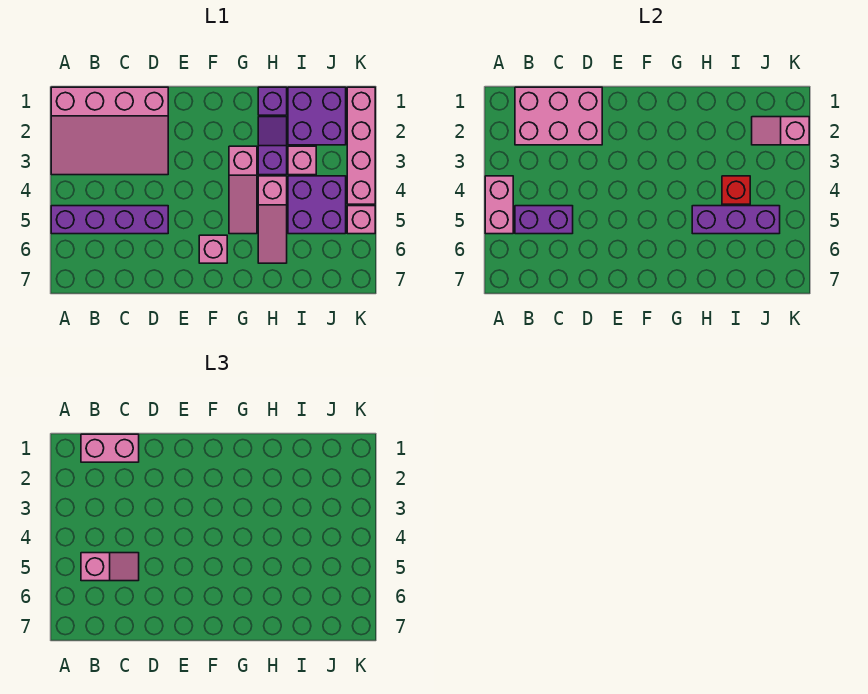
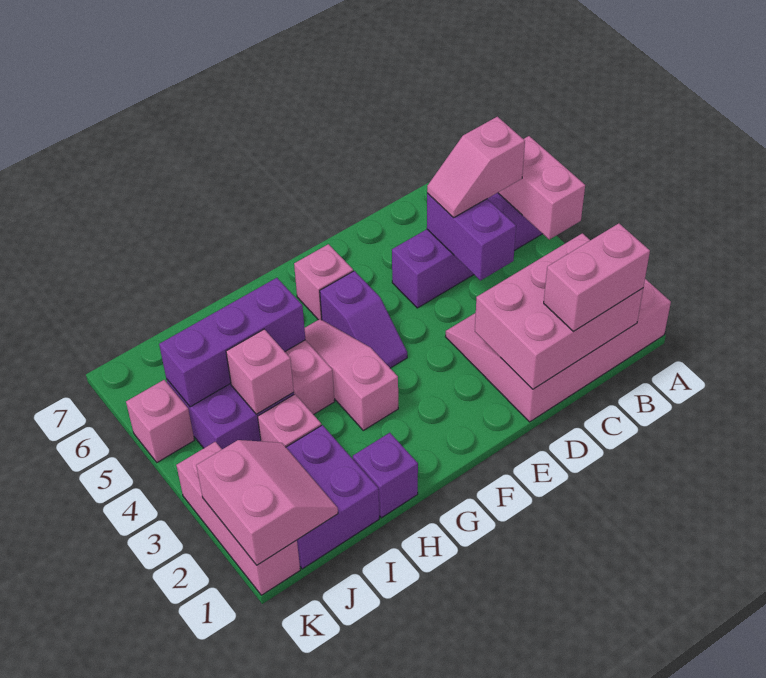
purple brick B5:C5 level 2 -> purple brick C4:C5 level 2
purple slope H2:H3 level 1 top 3 -> purple slope F4:F5 level 1 top 5
red brick I4 level 2 -> pink brick I4 level 2
pink slope J2:K2 level 2 top K -> pink slope J1:K2 level 2 top K
pink brick K1:K4 level 1 -> pink brick K1:K3 level 1

